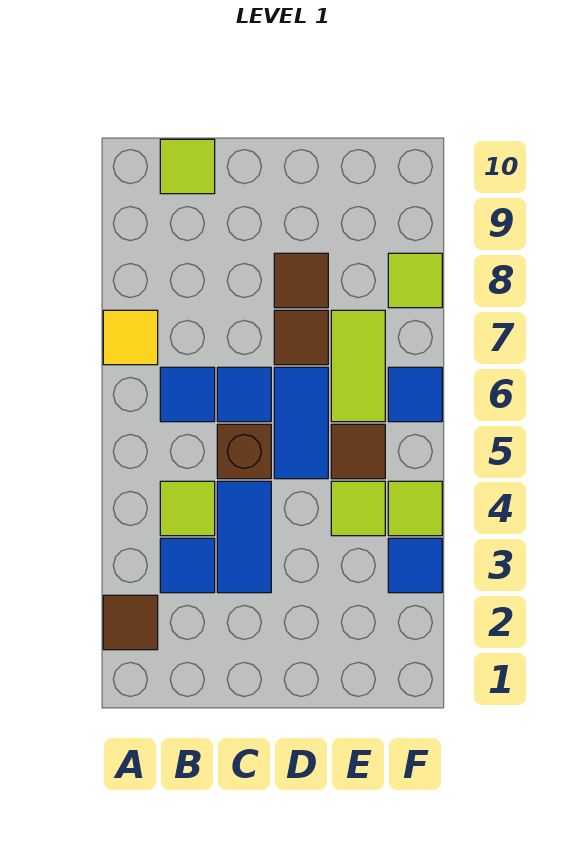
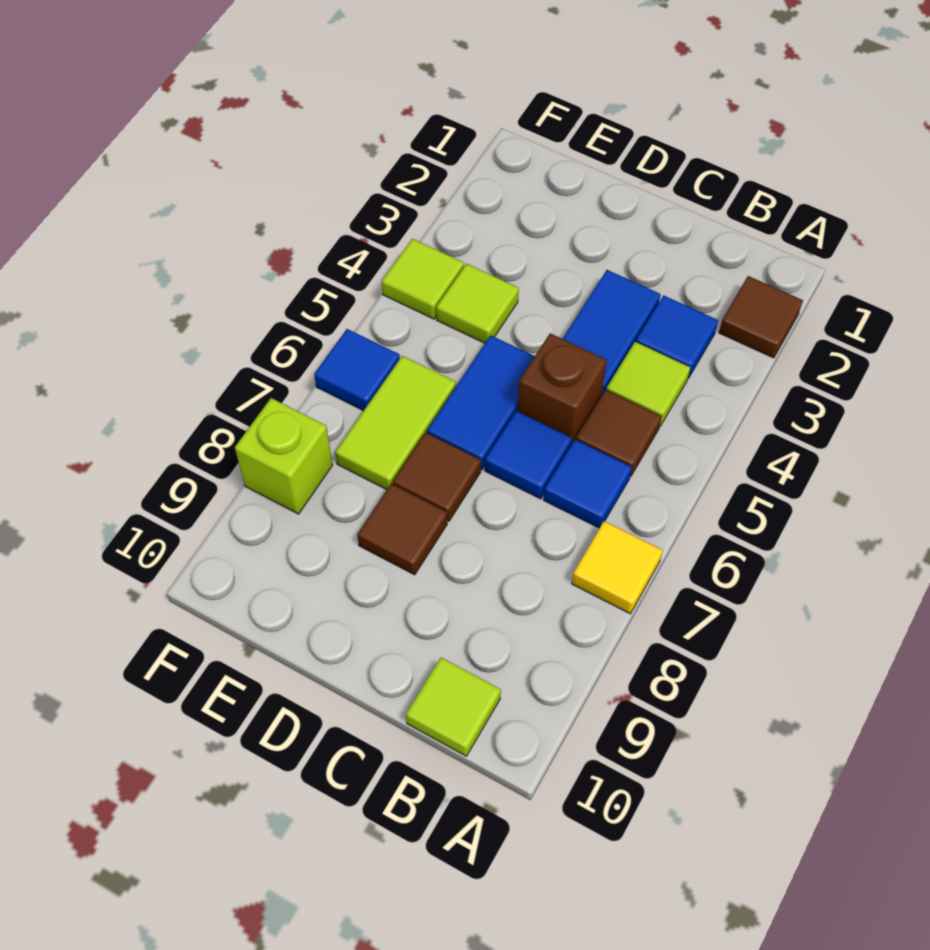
brown tile E5 level 1 -> brown tile B5 level 1
blue tile F3 level 1 -> none
lime tile F8 level 1 -> lime brick F8 level 1

